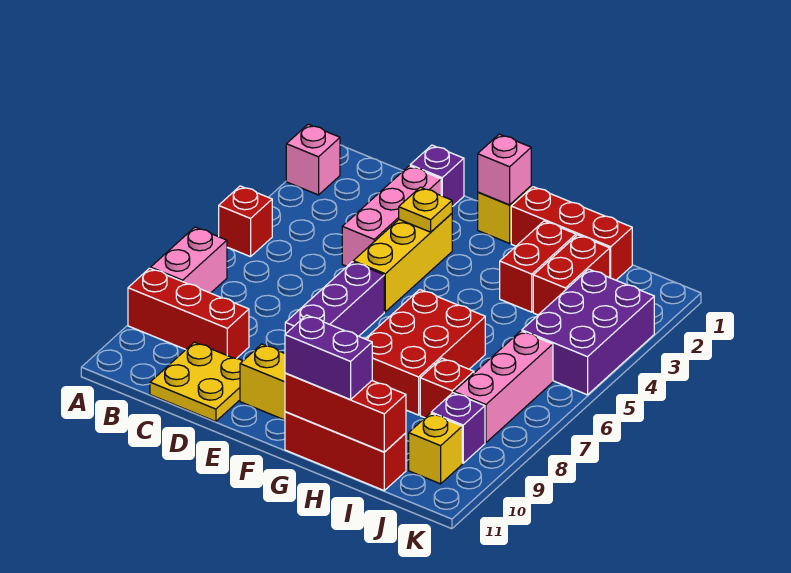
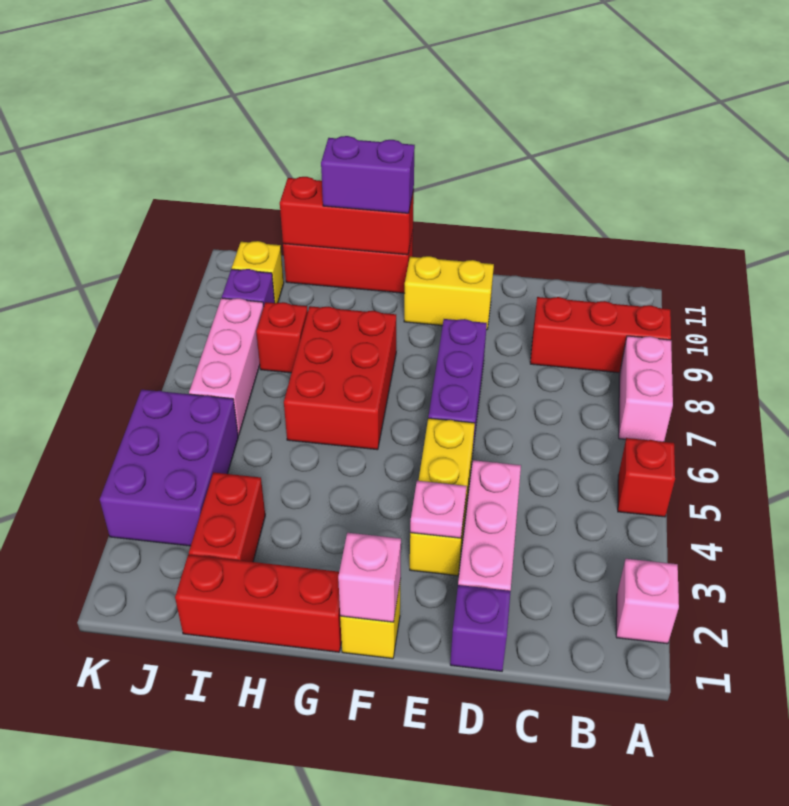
yellow plate C10:D11 level 1 -> none
yellow plate E3 level 2 -> pink plate E3 level 2
red brick H2:H3 level 1 -> none

